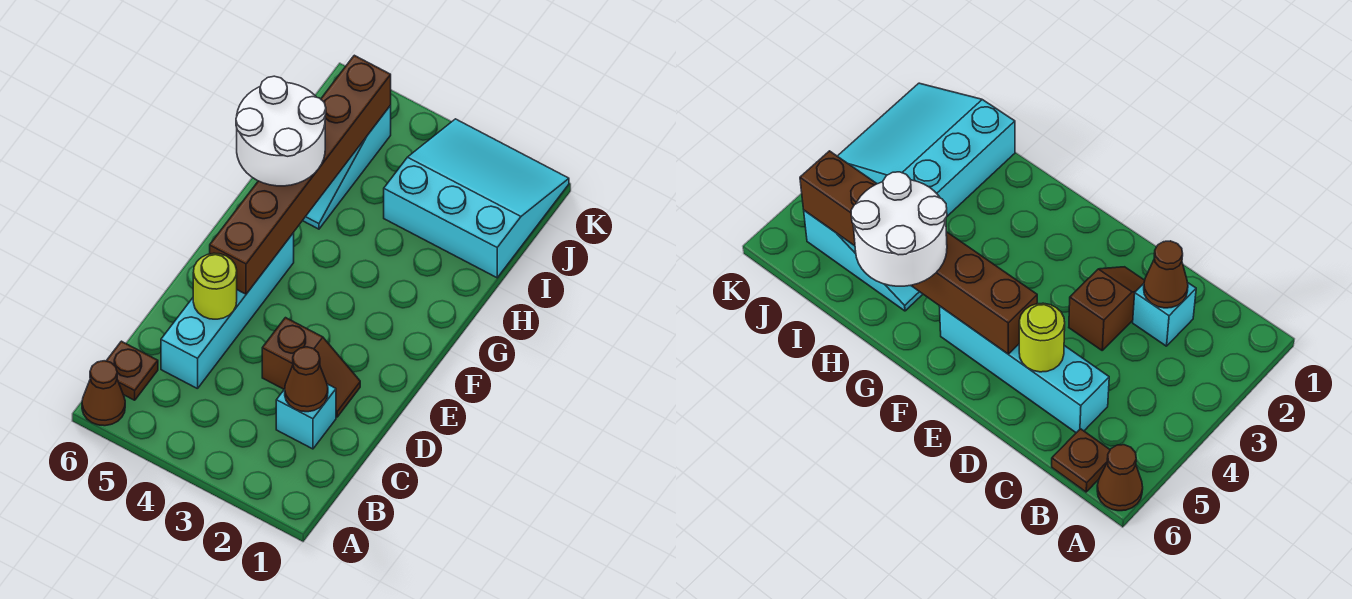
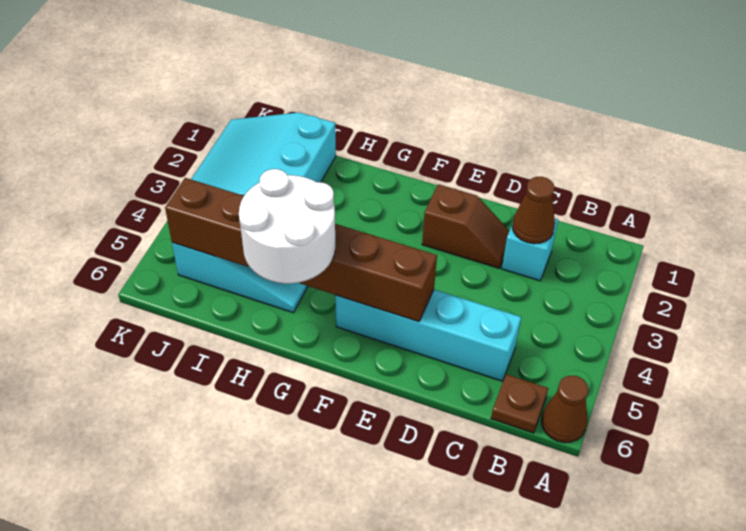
brown slope D2:D3 level 1 top 3 -> brown slope D2:E2 level 1 top E
lime round brick D5 level 2 -> none

